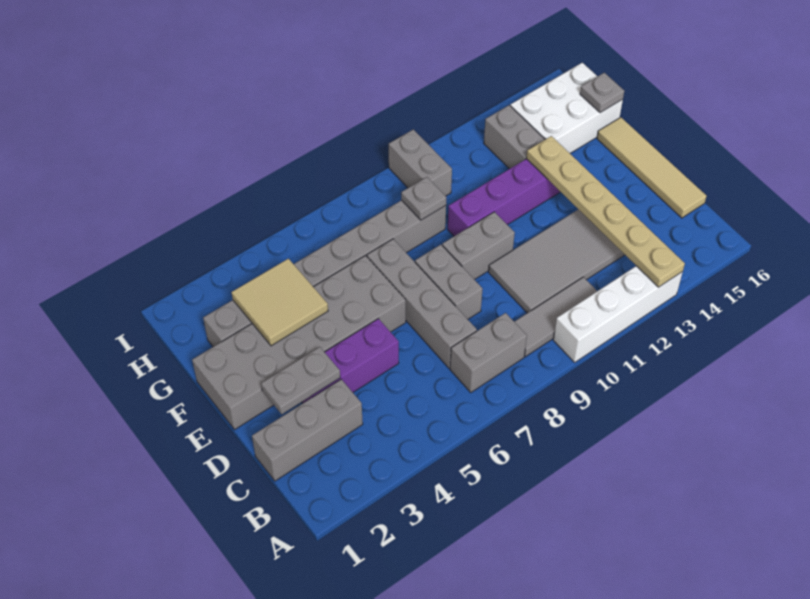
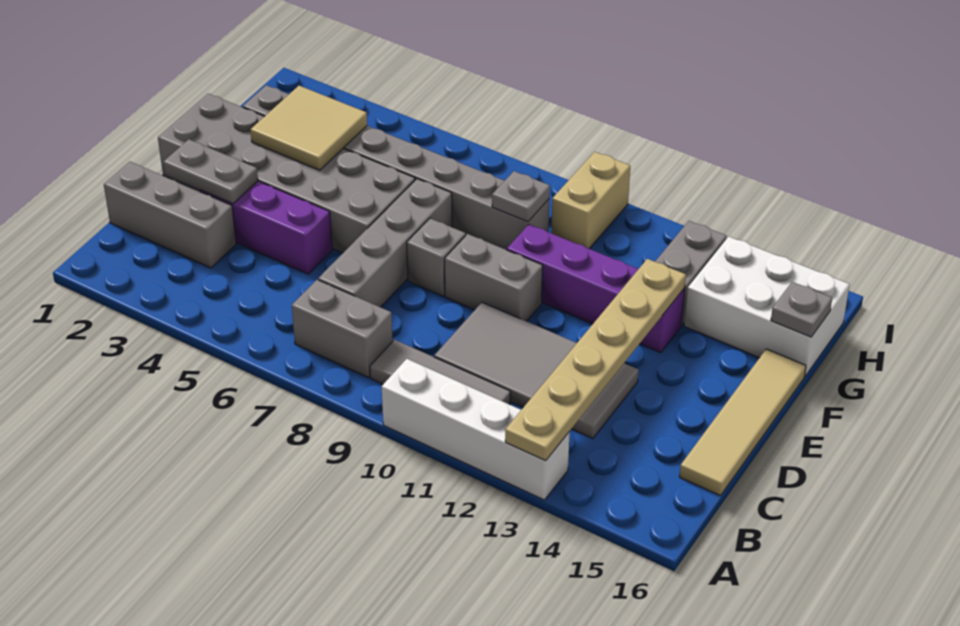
grey brick D8:E8 level 1 -> grey brick E8 level 1
grey brick H10:I10 level 1 -> tan brick H10:I10 level 1

